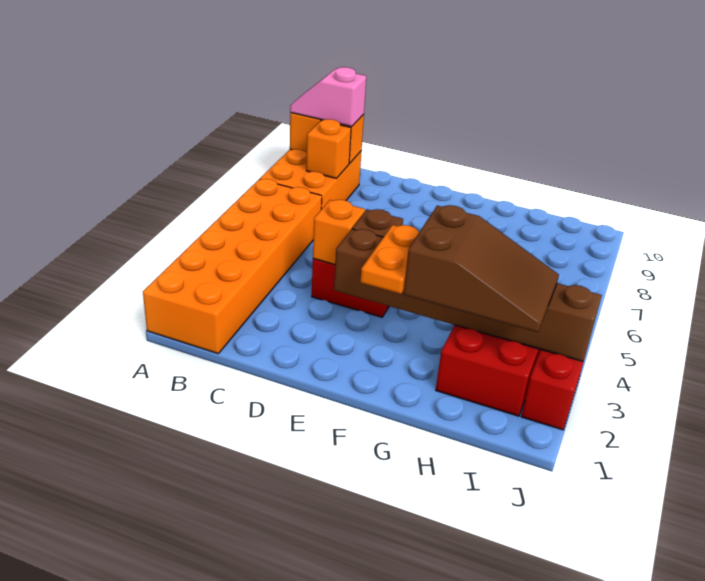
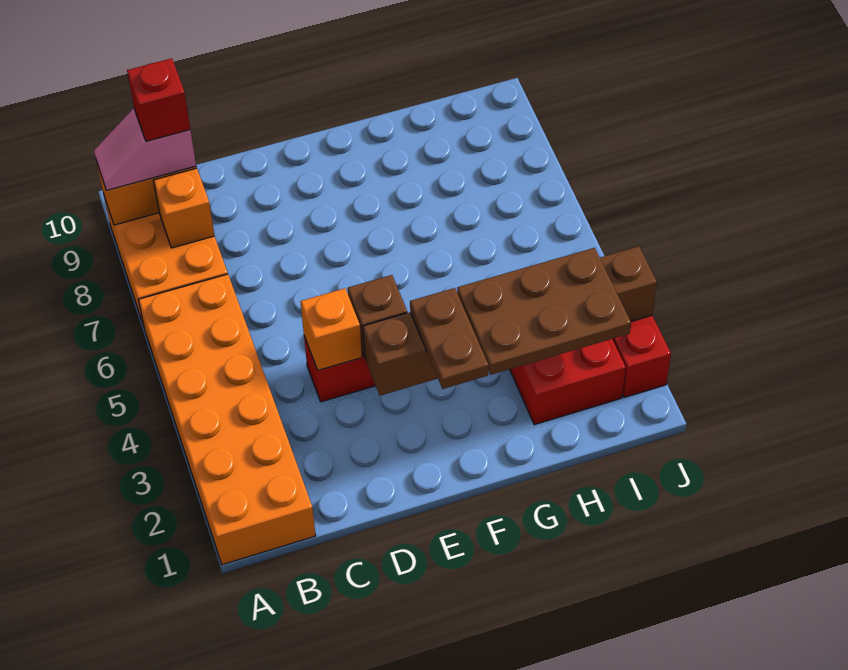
none -> red brick B9 level 4
orange plate F2:F3 level 3 -> brown plate F2:F3 level 3
brown slope G2:I3 level 3 top G -> brown plate G2:I3 level 3

